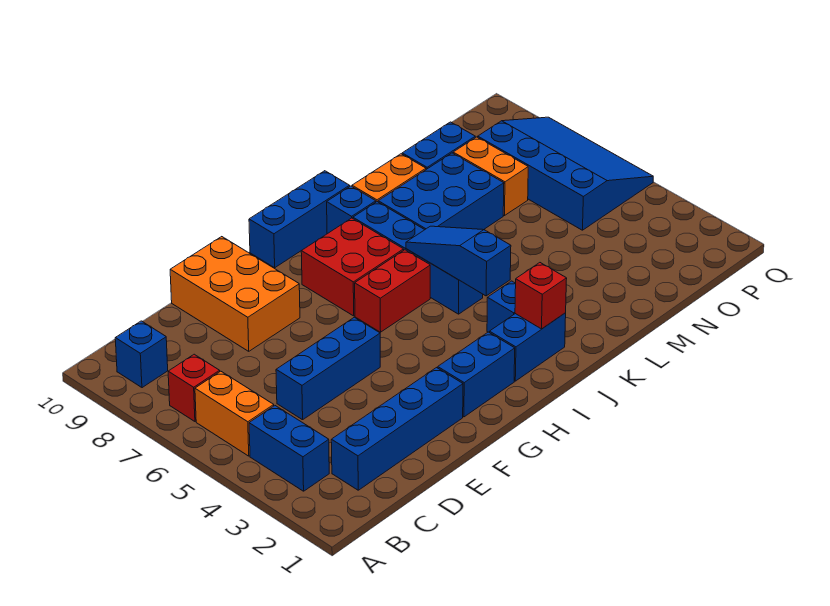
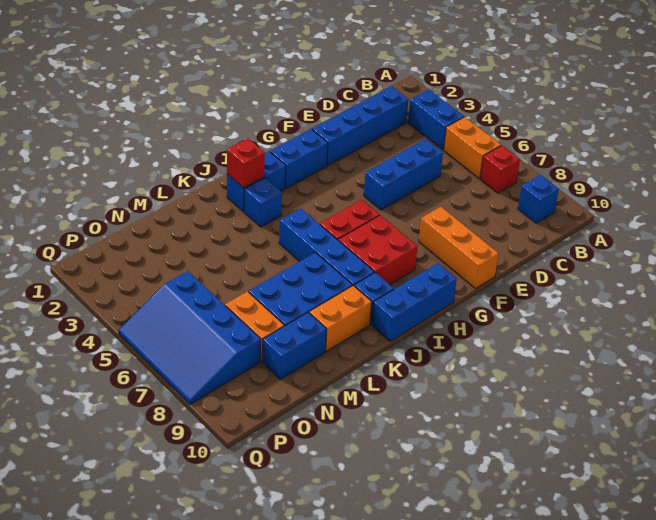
orange brick E8:F10 level 1 -> orange brick F8:F10 level 1
blue slope J4:J6 level 2 top 4 -> none

